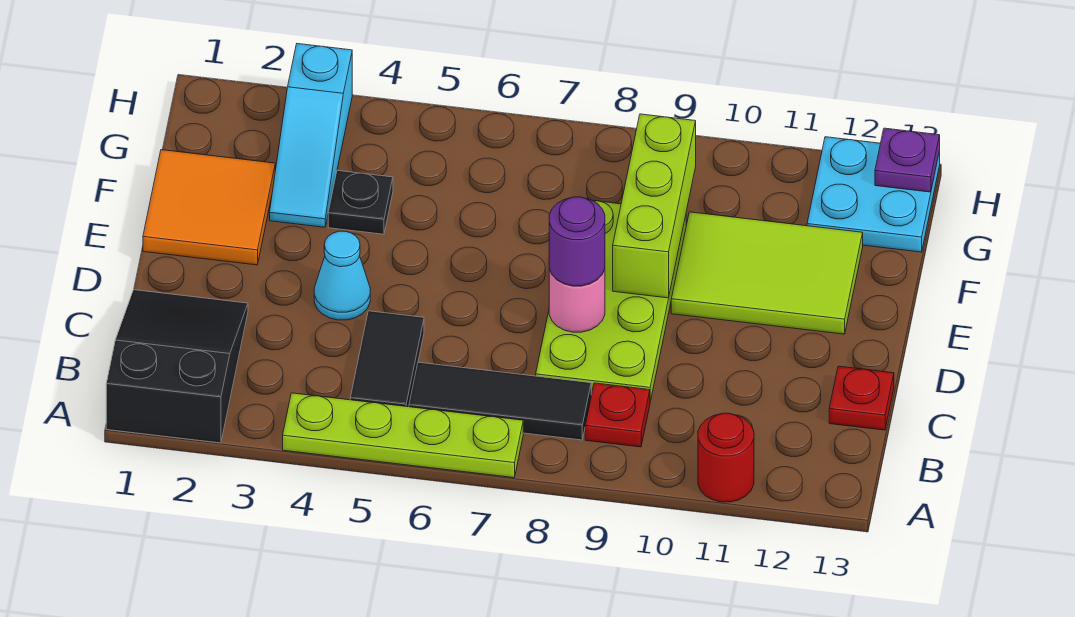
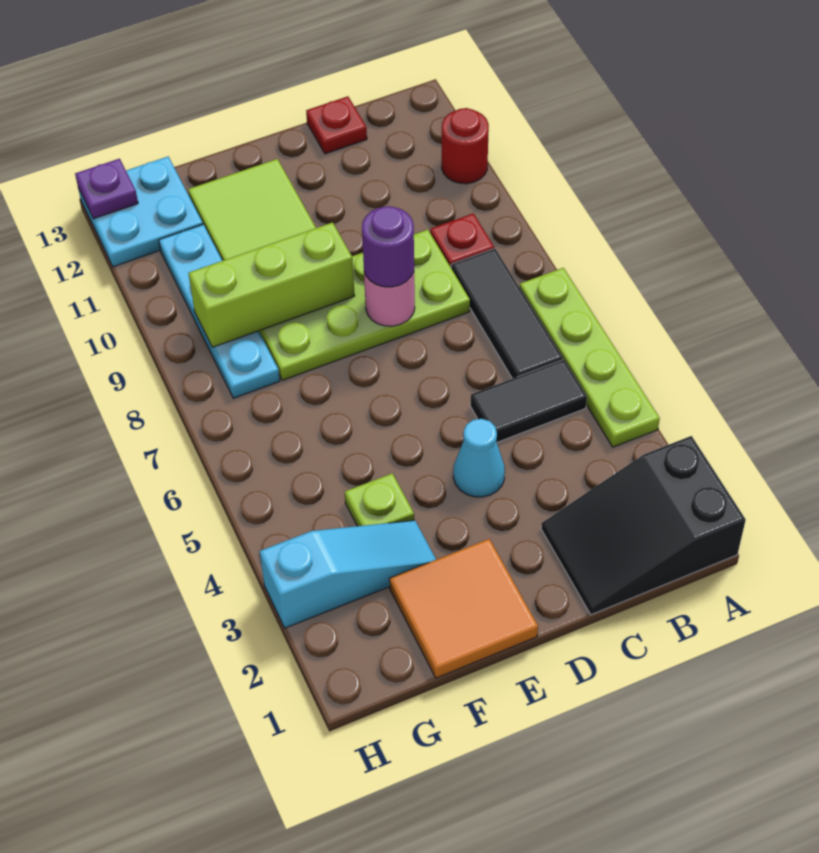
black plate F4 level 1 -> lime plate F4 level 1
none -> cyan plate G8:G11 level 1

